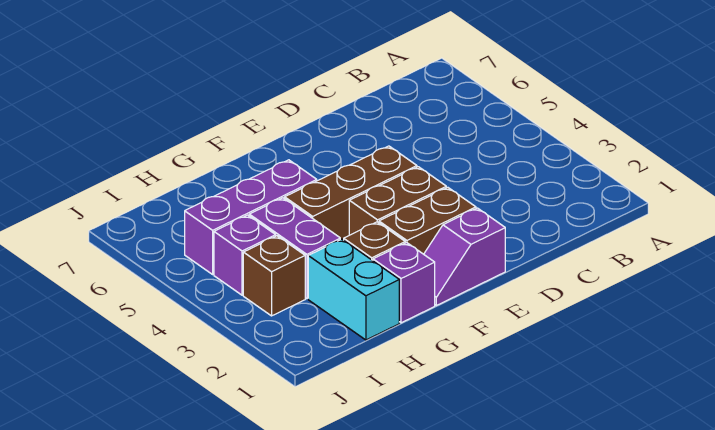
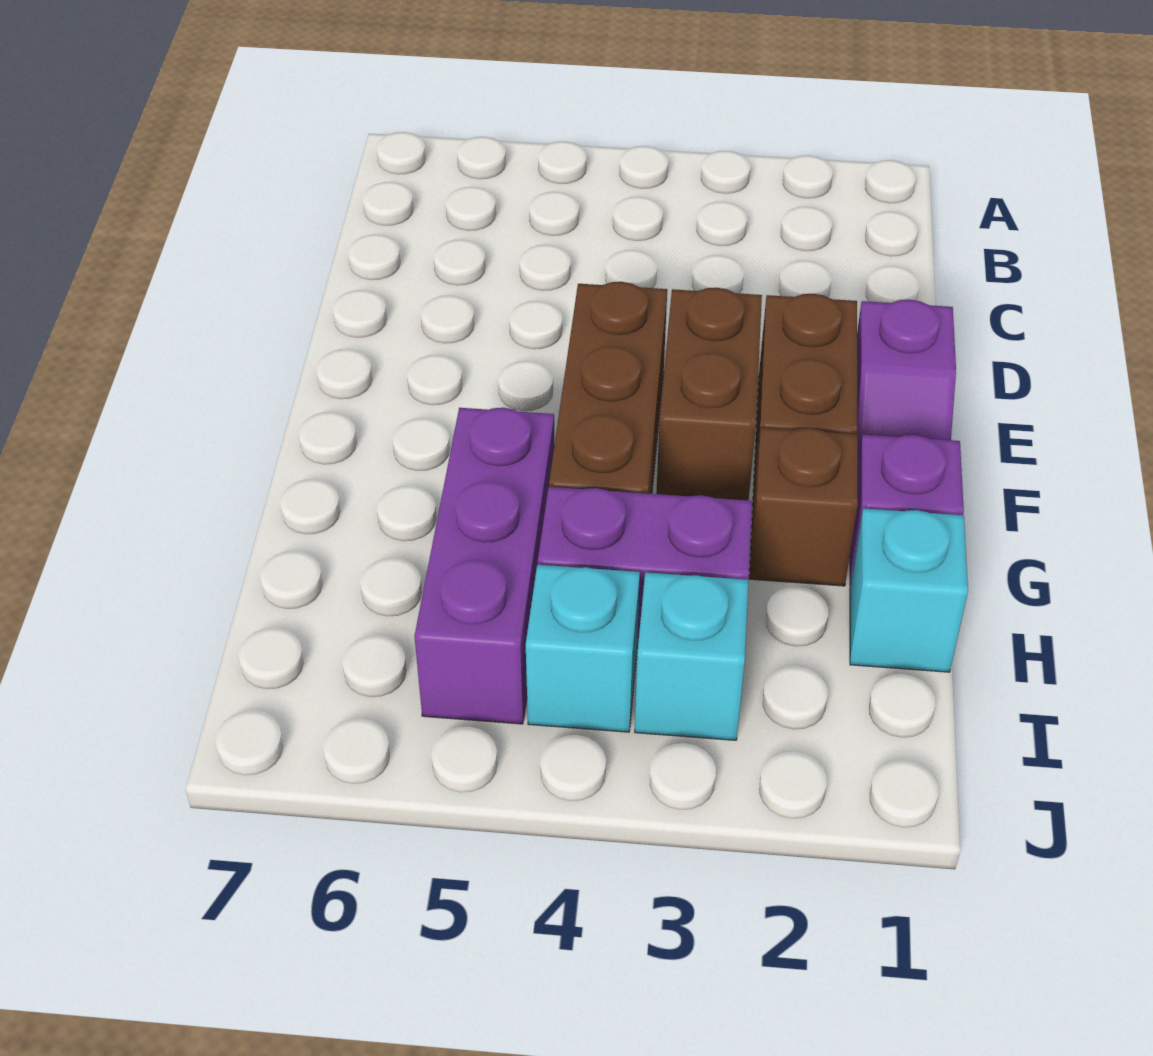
cyan brick H1:H2 level 1 -> cyan brick H1 level 1
brown brick I3 level 1 -> cyan brick I3 level 1
purple brick I4 level 1 -> cyan brick I4 level 1

